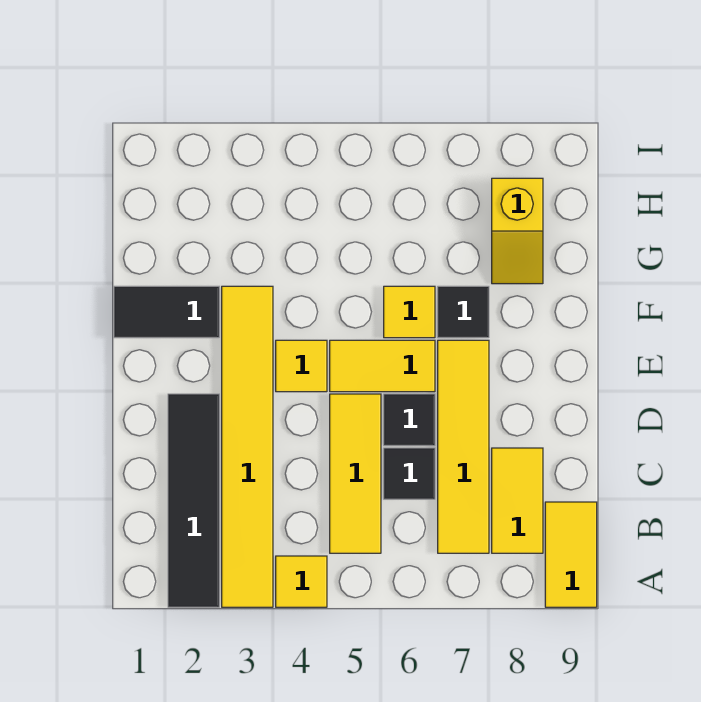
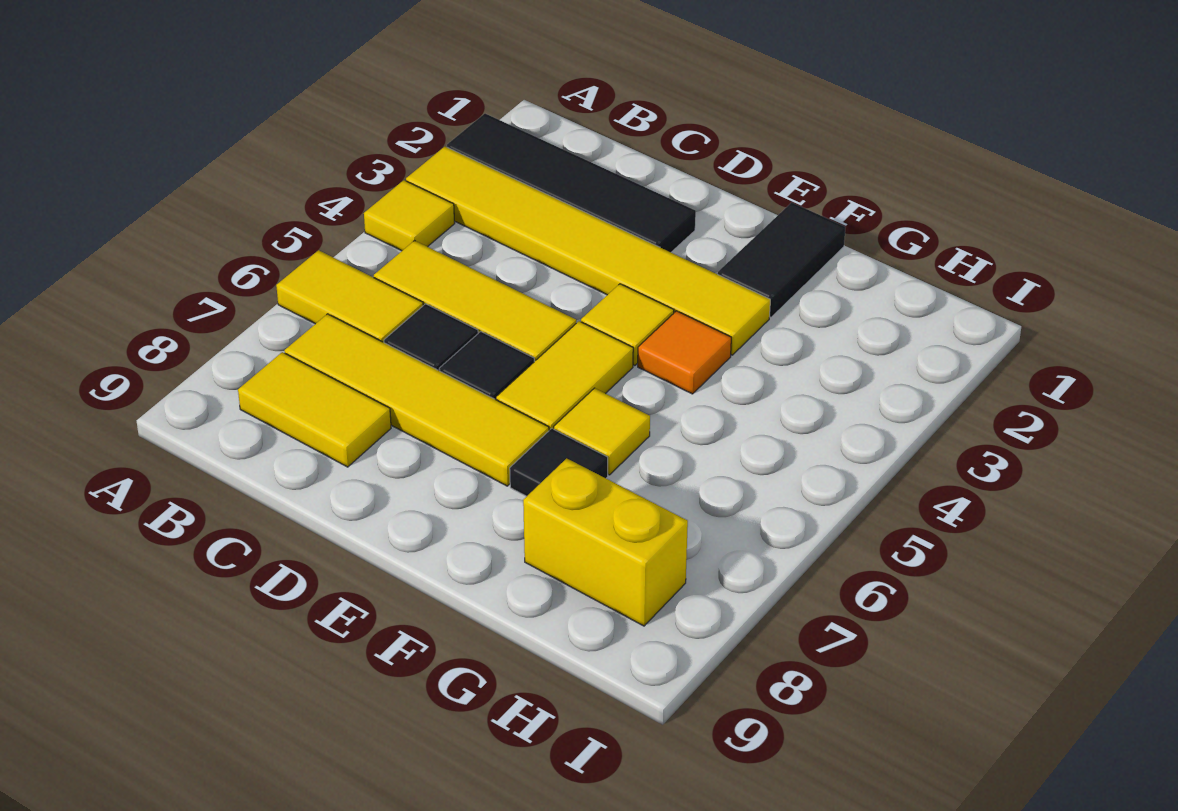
yellow tile A9:B9 level 1 -> yellow tile A6:B6 level 1
none -> orange tile F4 level 1
yellow slope G8:H8 level 1 top H -> yellow brick G8:H8 level 1

